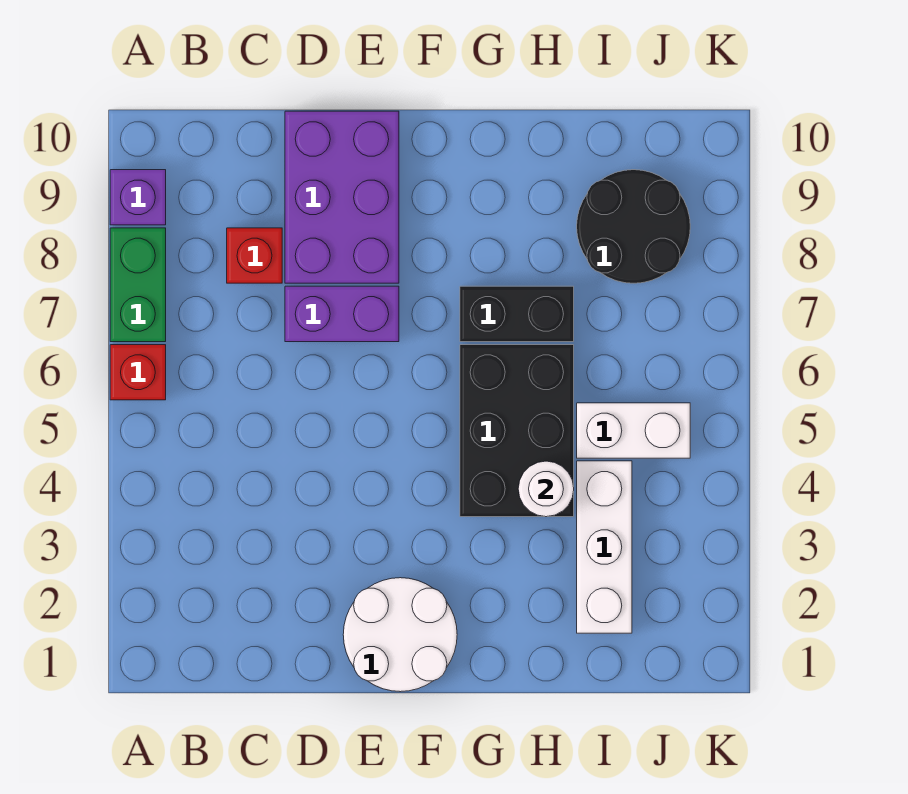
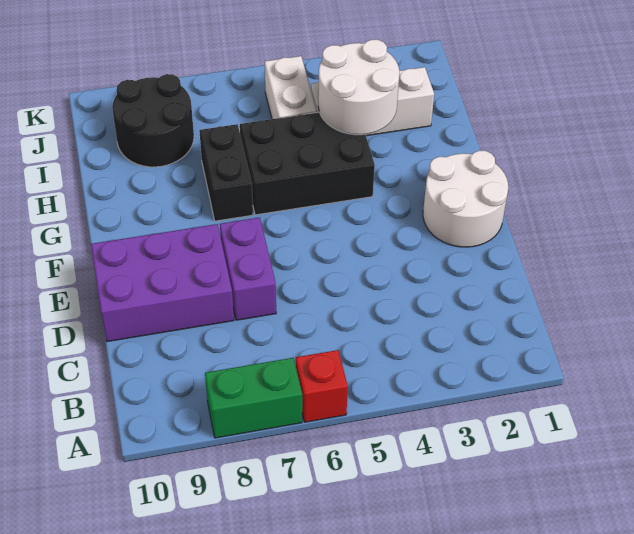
purple brick A9 level 1 -> none
red brick C8 level 1 -> none
white round brick H4 level 2 -> white round brick H3:I4 level 2

